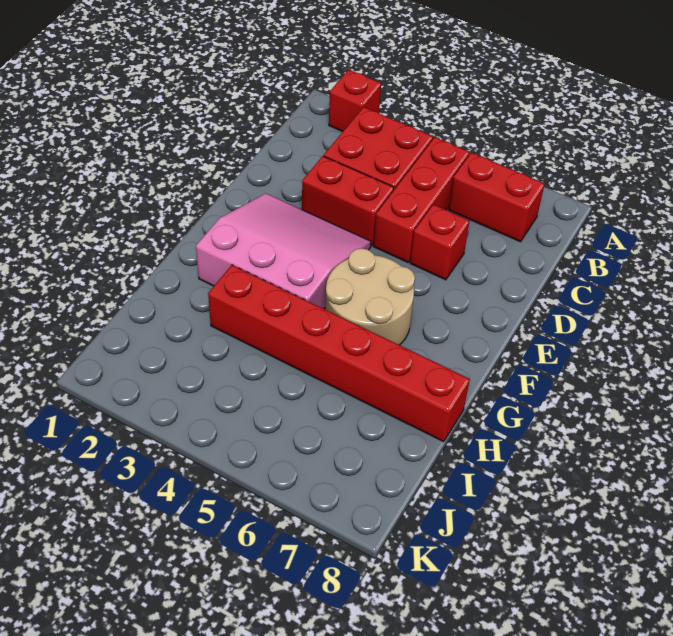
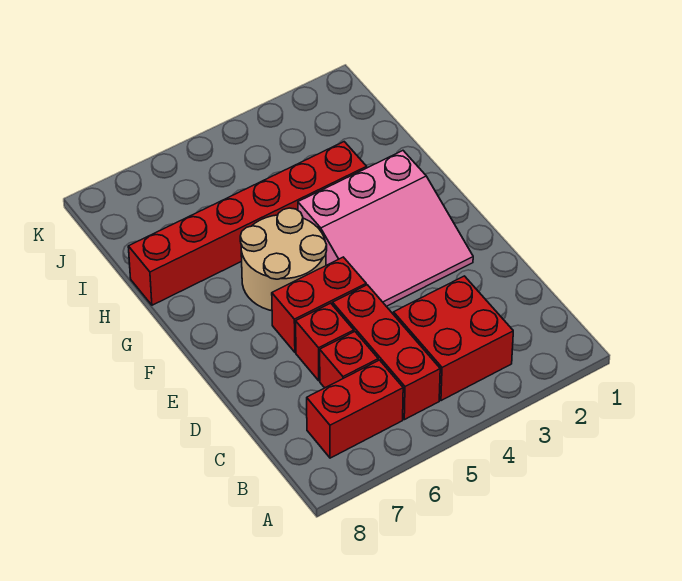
red brick A2 level 1 -> red brick C6 level 1
red brick D3:D4 level 1 -> red brick E5:E6 level 1

